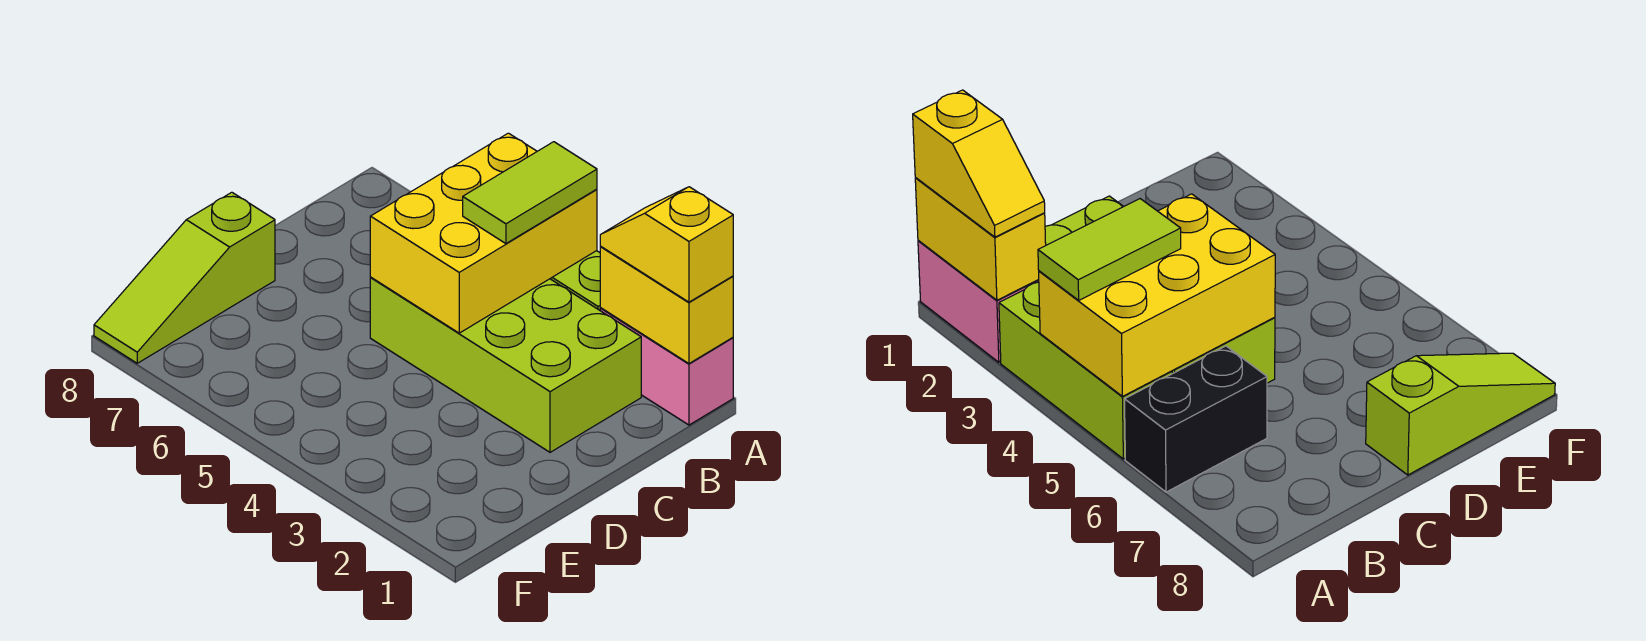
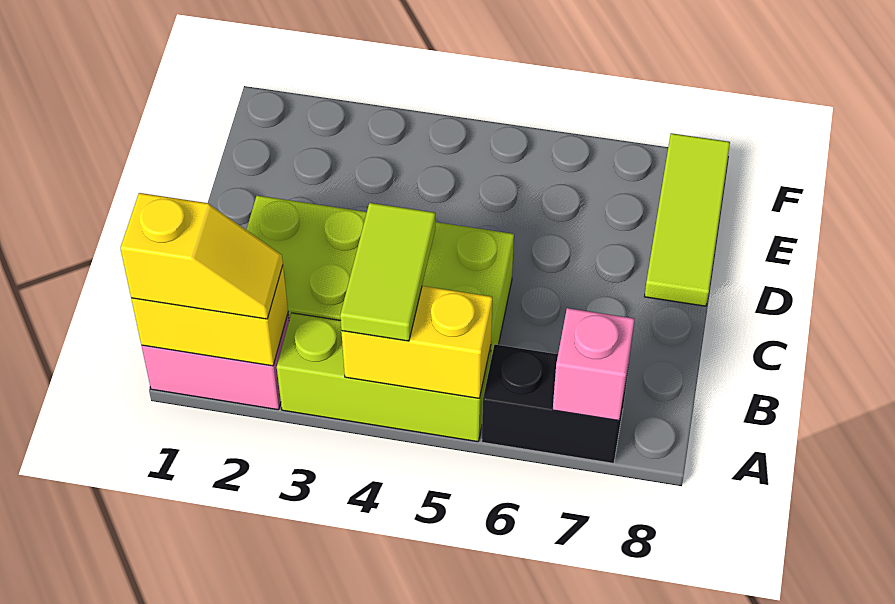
yellow brick A4:C5 level 2 -> yellow brick A4:A5 level 2
black brick A6:B6 level 1 -> black brick A6:A7 level 1
none -> pink brick A7 level 2
lime slope D8:F8 level 1 top D -> lime tile D8:F8 level 1

